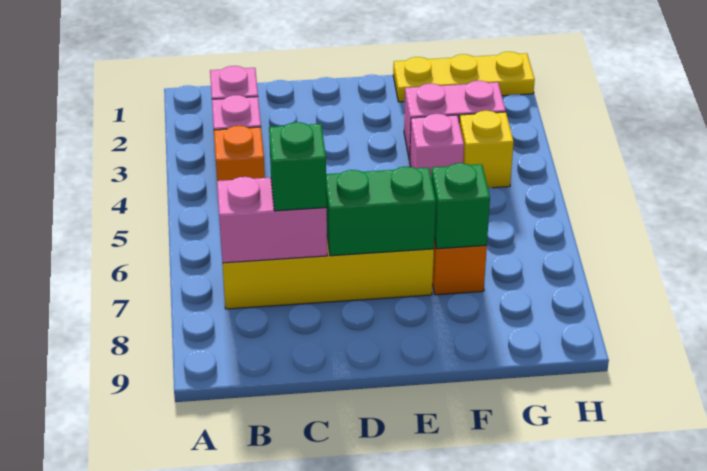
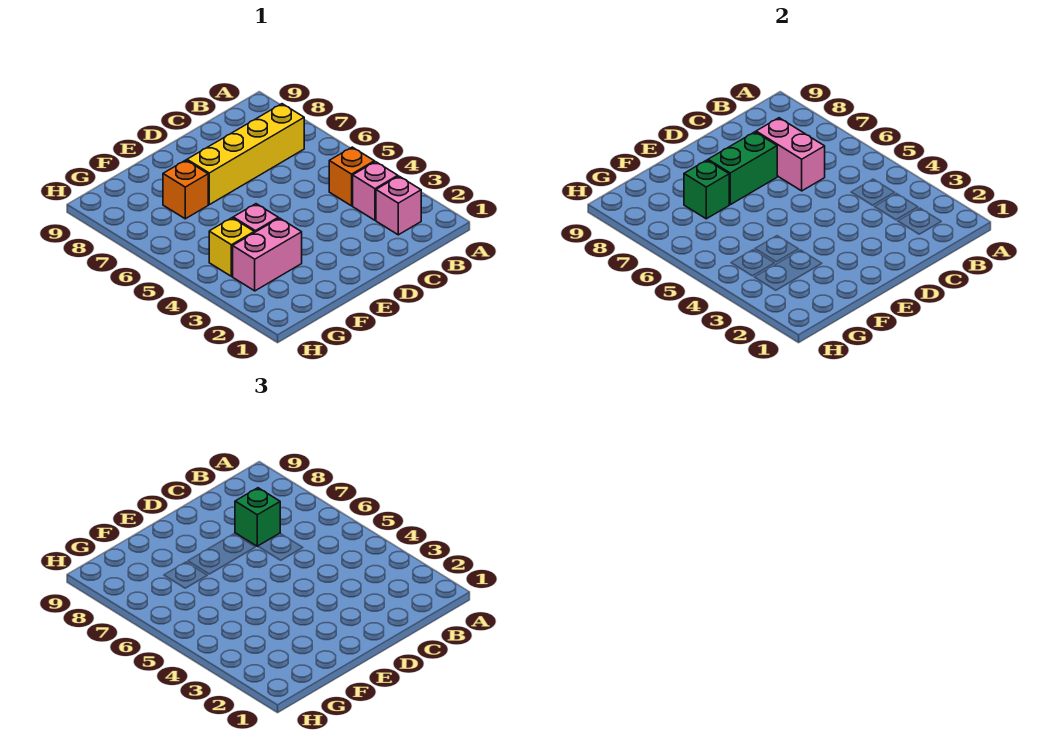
pink brick B7:C7 level 2 -> pink brick C6:C7 level 2
yellow plate F1:H1 level 1 -> none

